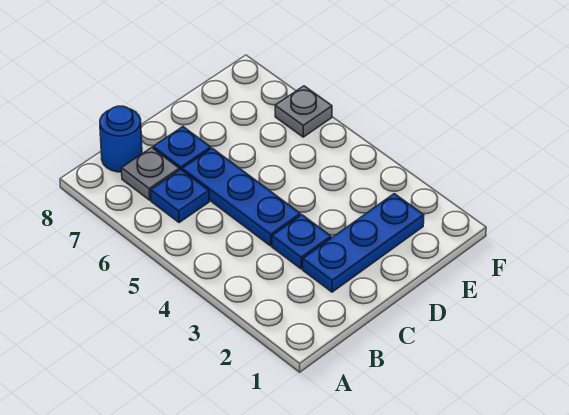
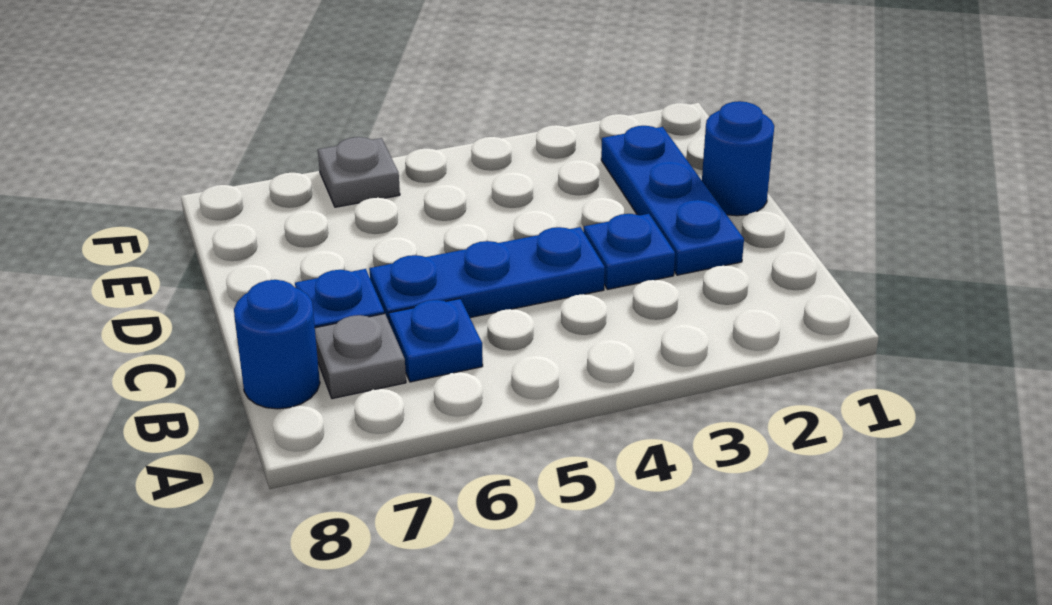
none -> blue round brick D1 level 1

